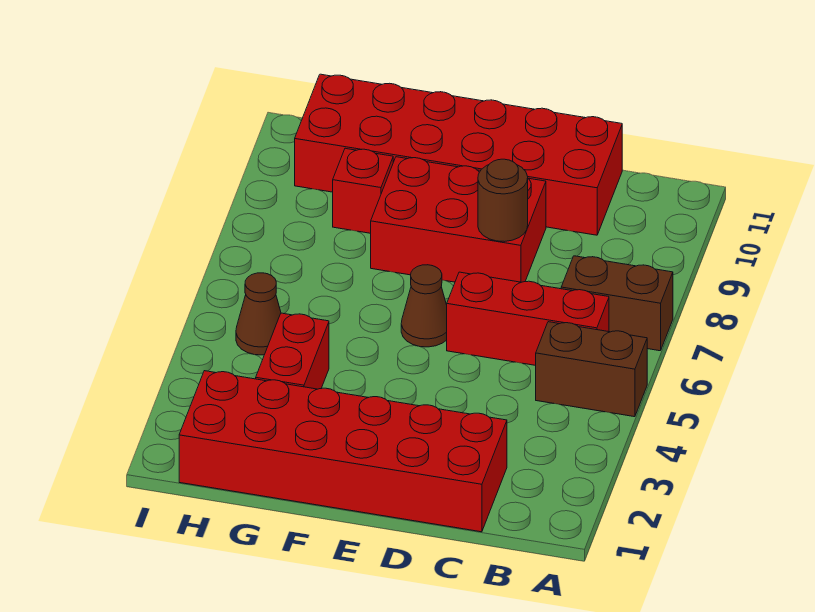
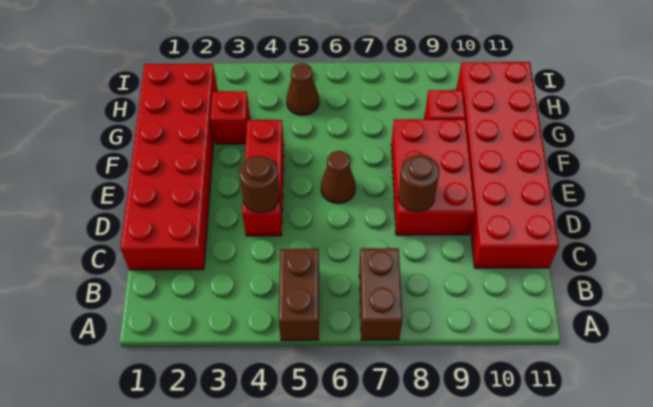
red brick B6:D6 level 1 -> red brick D4:F4 level 1
none -> brown round brick D4 level 2
red brick G3:G4 level 1 -> red brick G3 level 1

